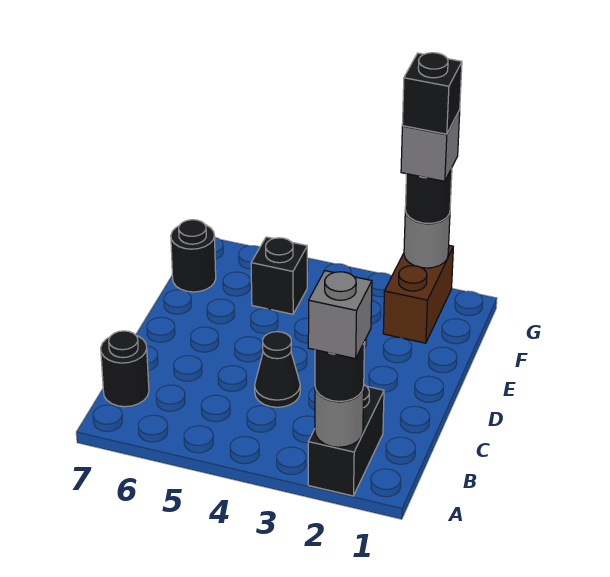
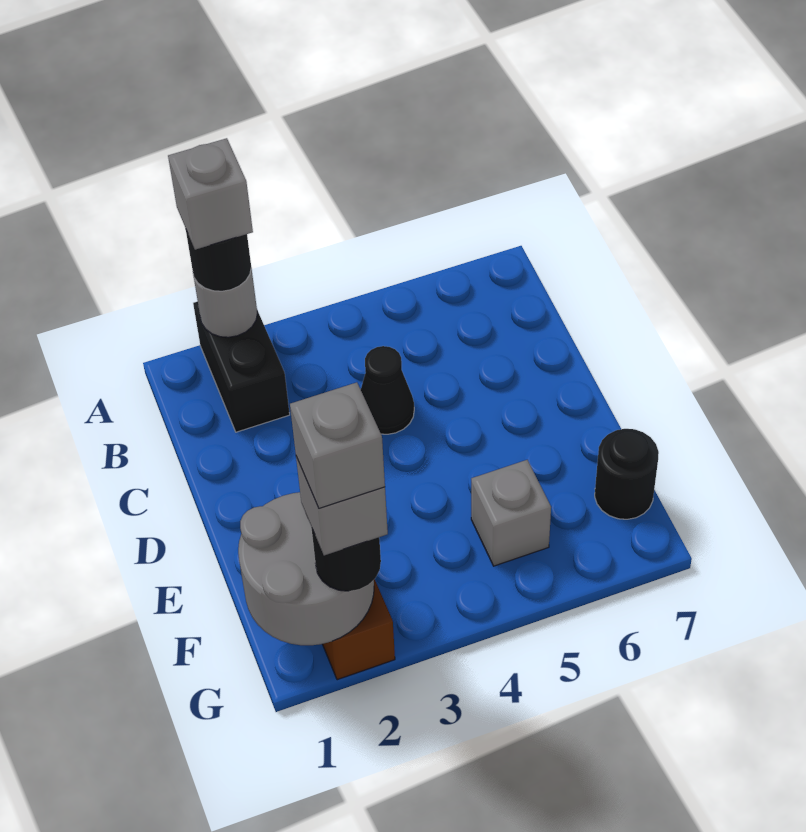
black round brick B7 level 1 -> none
black brick F5 level 1 -> grey brick F5 level 1
grey round brick G2 level 2 -> grey round brick F1:G2 level 2
black brick G2 level 5 -> grey brick G2 level 5

